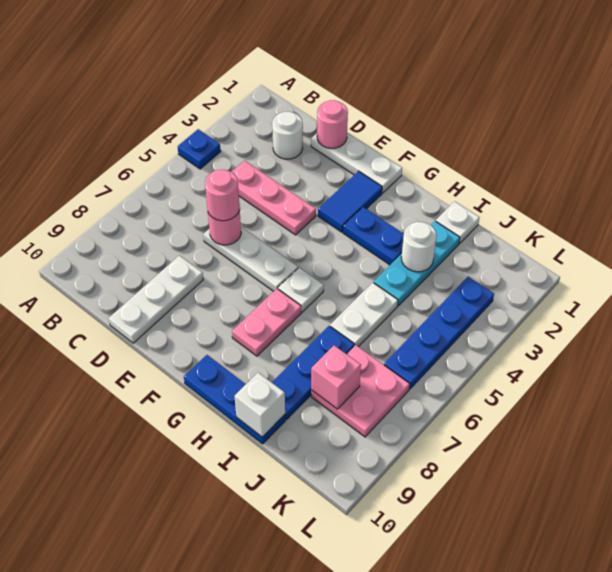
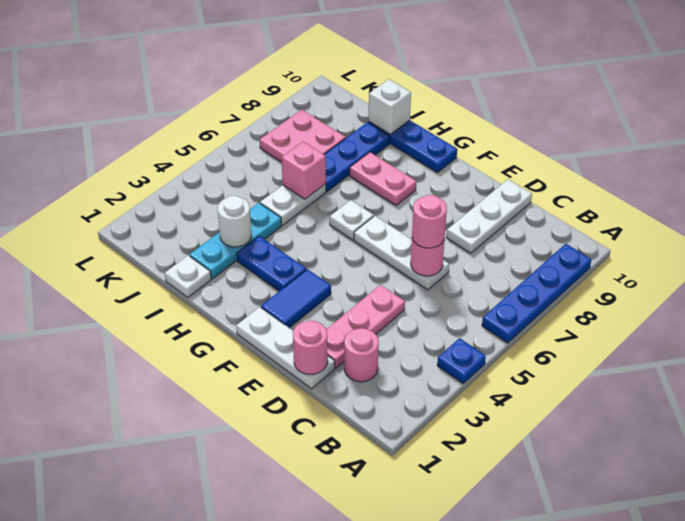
white round brick C2 level 1 -> pink round brick C2 level 1
pink plate C4:E4 level 1 -> pink plate D2:D4 level 1
pink plate G7:G8 level 1 -> pink plate G8:H8 level 1
pink brick J8 level 2 -> pink brick I6 level 2
blue plate K3:K6 level 1 -> blue plate A6:A9 level 1

